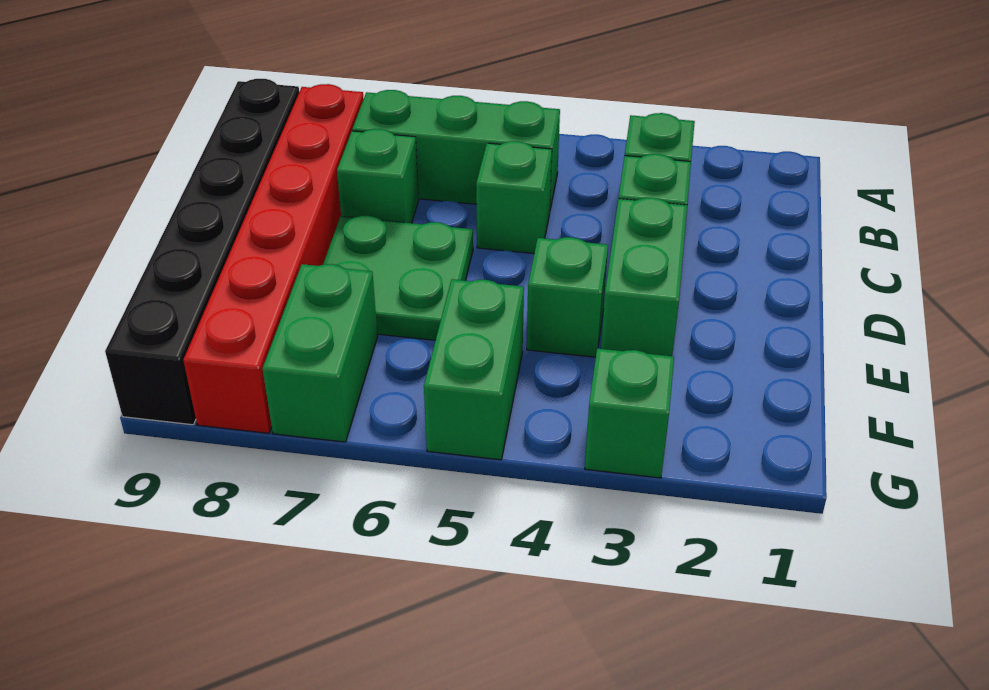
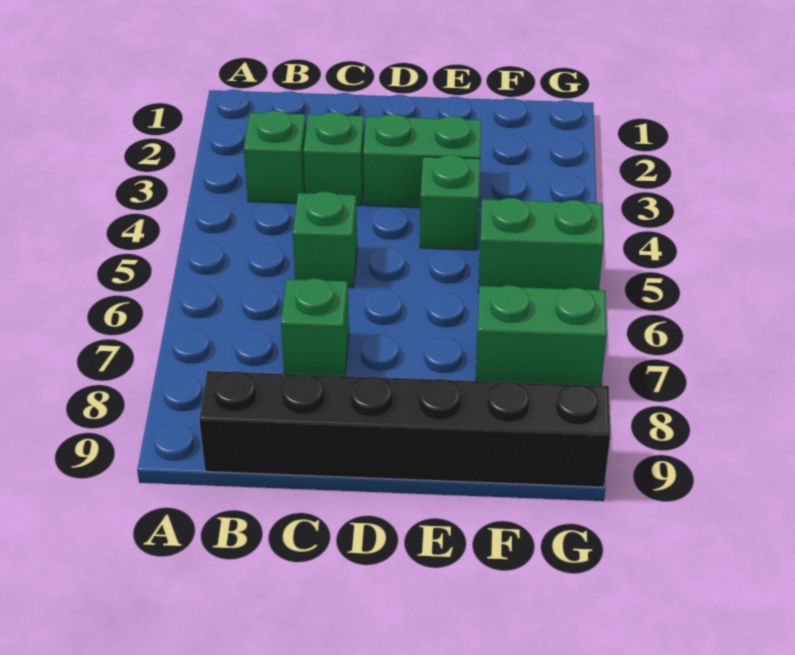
green brick B5:B7 level 1 -> none
red brick B8:G8 level 1 -> none
green plate D6:E7 level 1 -> none
green brick G3 level 1 -> none

